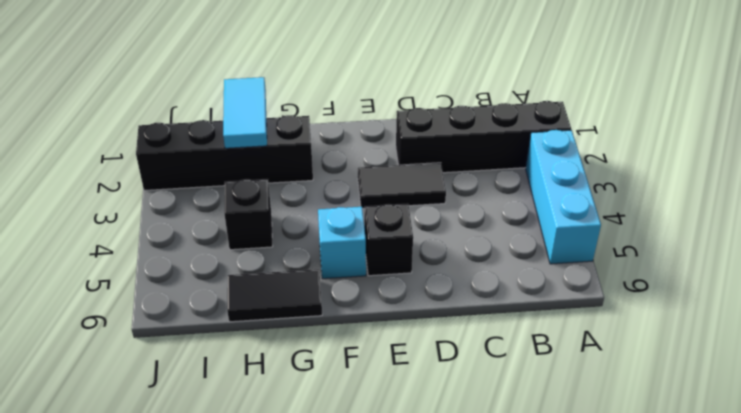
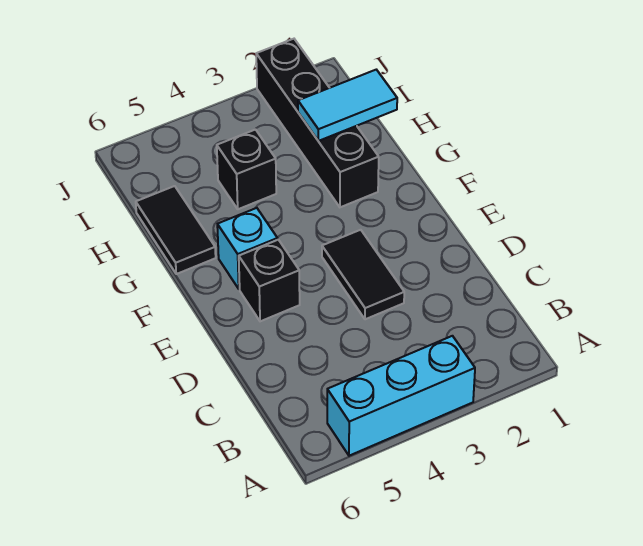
black brick A2:D2 level 1 -> none

